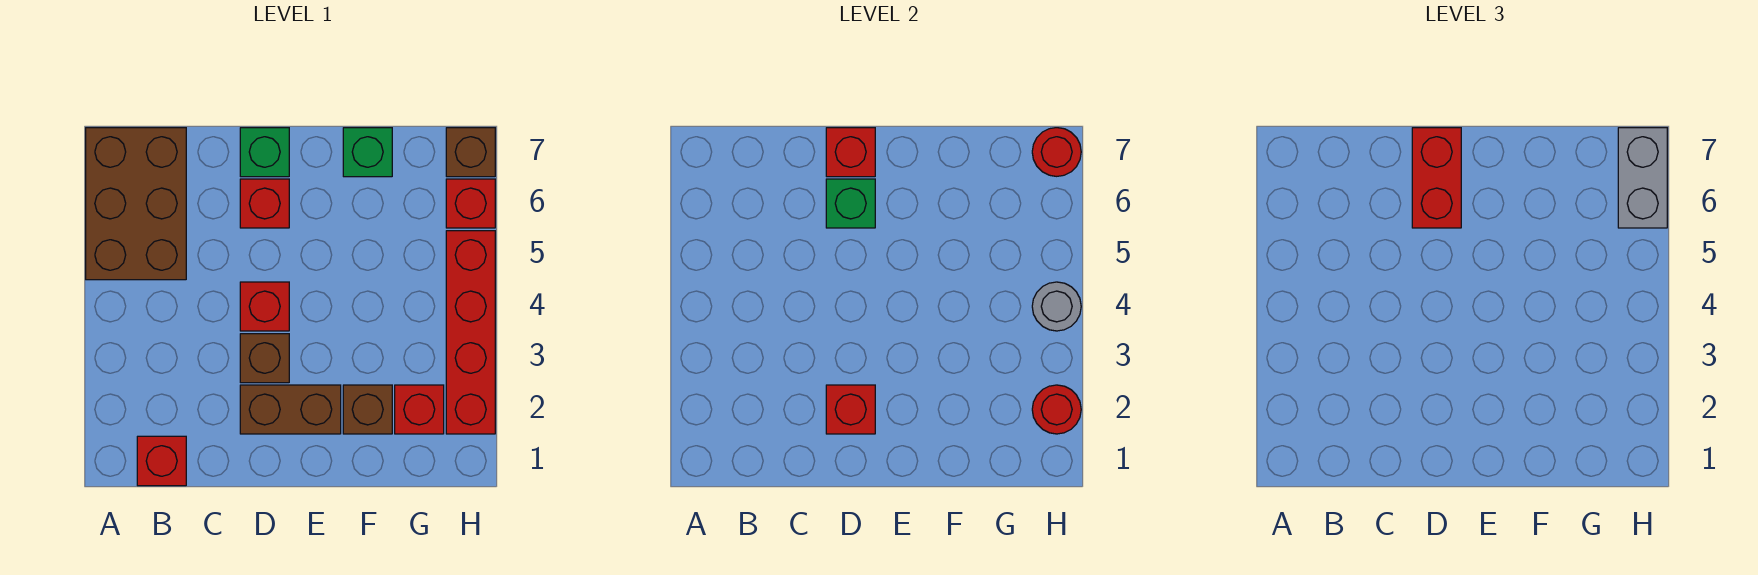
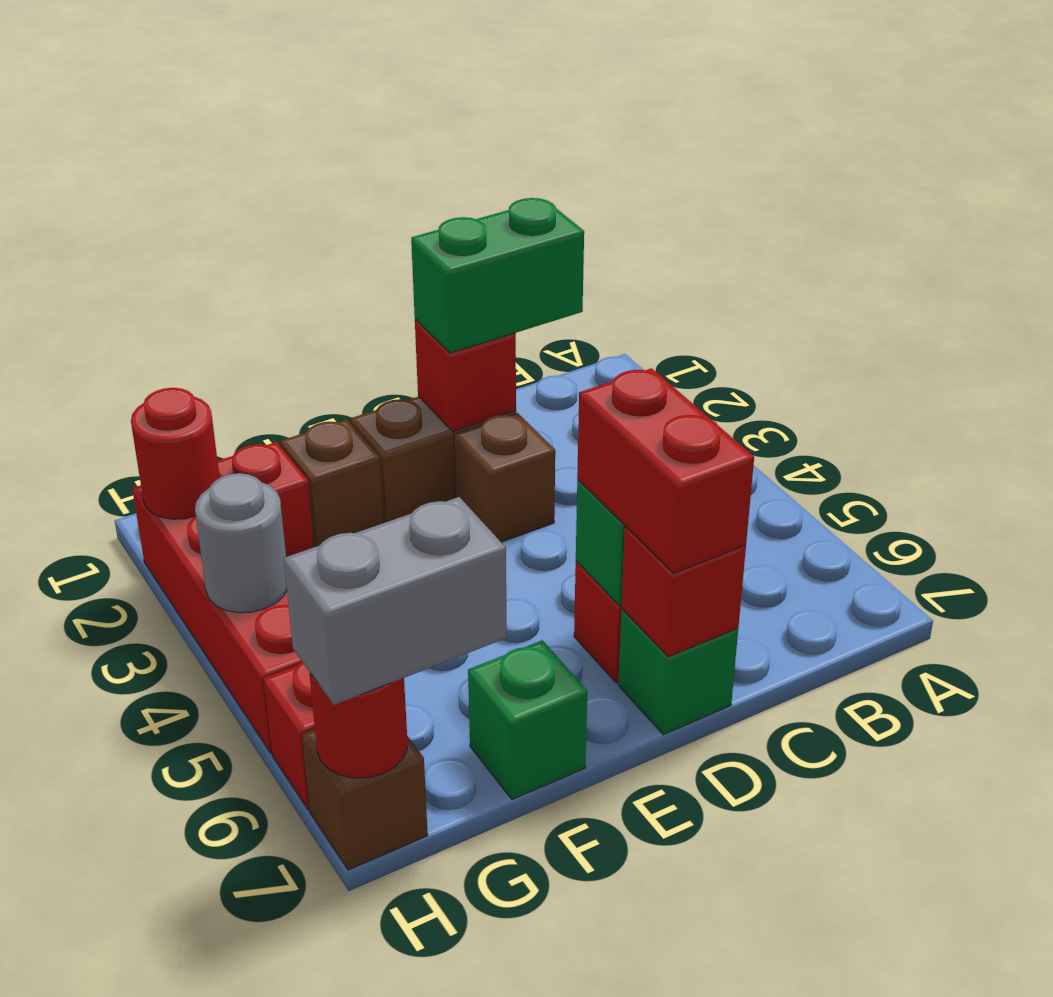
brown brick A5:B7 level 1 -> none
red brick B1 level 1 -> none
none -> green brick C2:D2 level 3
red brick D4 level 1 -> none
grey brick H6:H7 level 3 -> grey brick G7:H7 level 3

